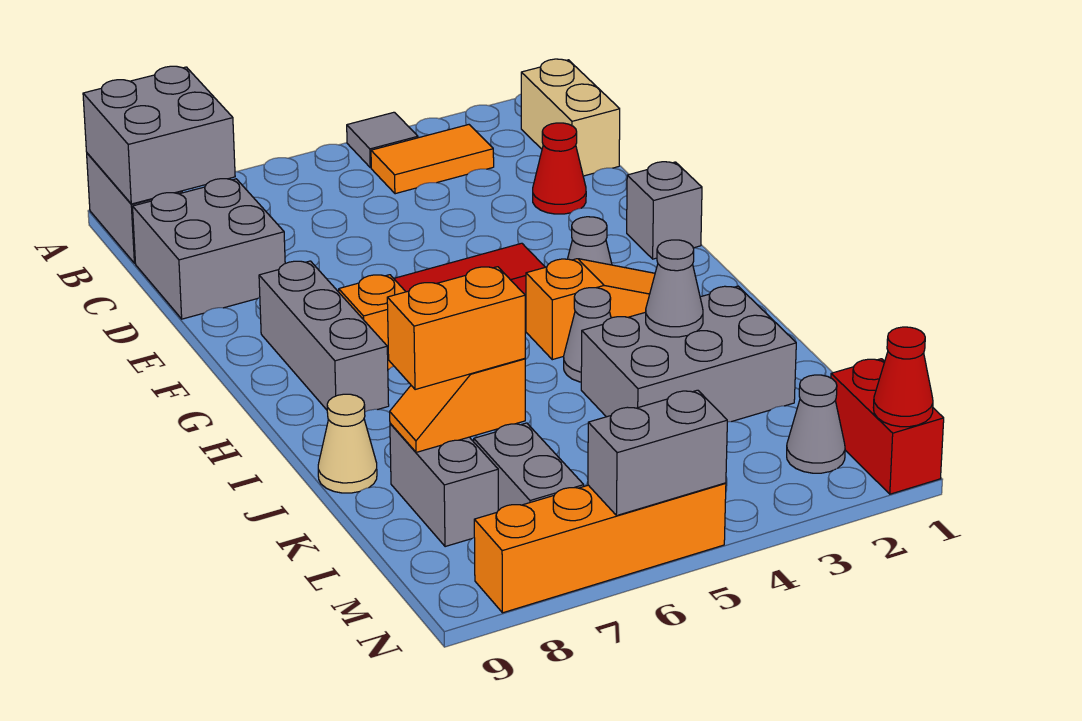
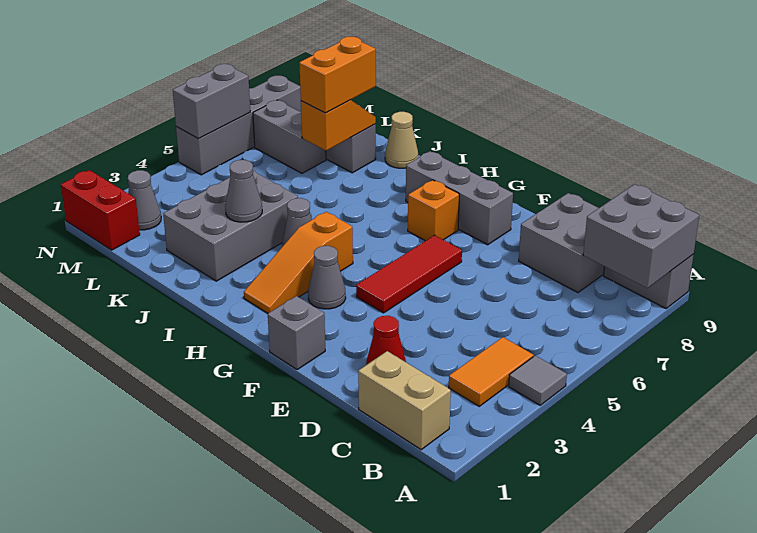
red cone N1 level 2 -> none
orange brick N5:N8 level 1 -> grey brick N5:N8 level 1

